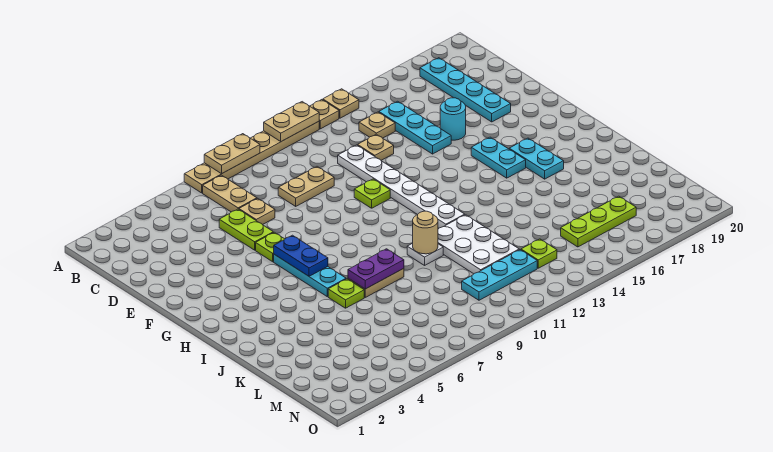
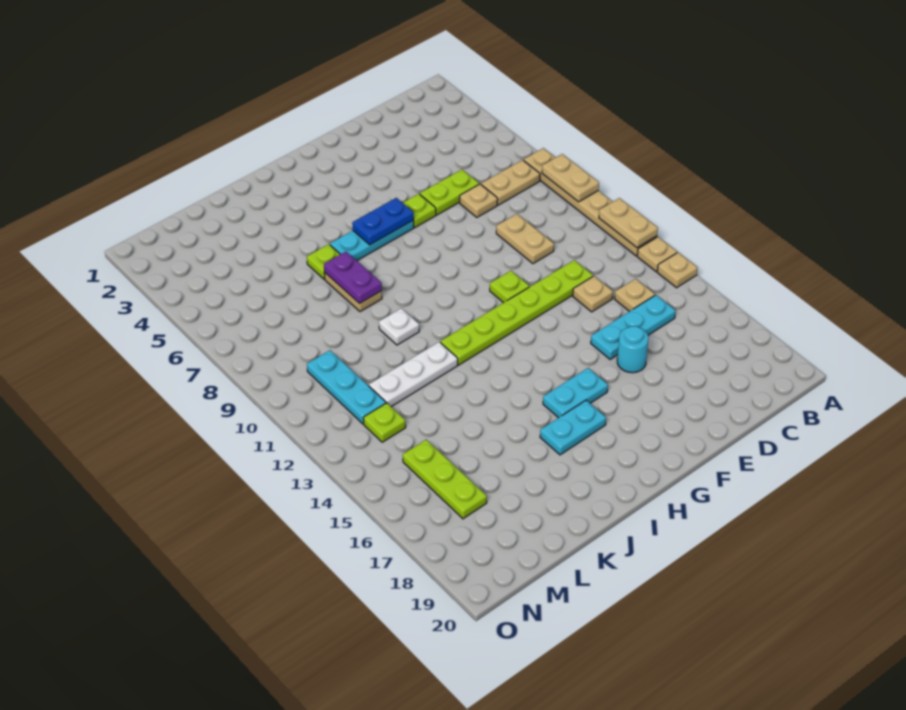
cyan plate B18:E18 level 1 -> none
white plate D12:I12 level 1 -> lime plate D12:I12 level 1
tan round brick J10 level 2 -> none
white plate J11:L12 level 1 -> white plate J12:L12 level 1

